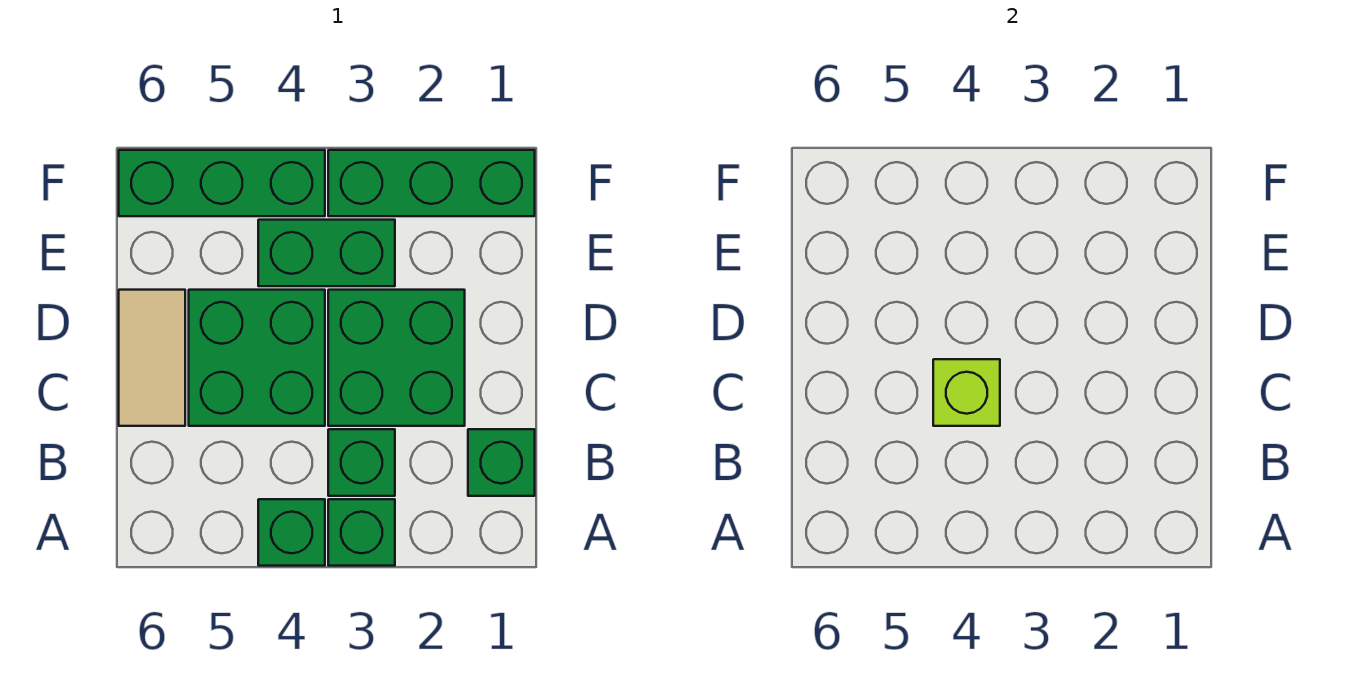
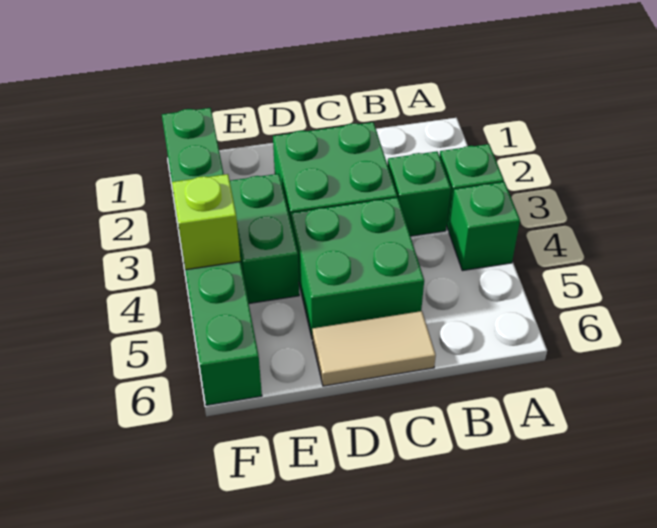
green brick B1 level 1 -> none
lime brick C4 level 2 -> lime brick F4 level 2

